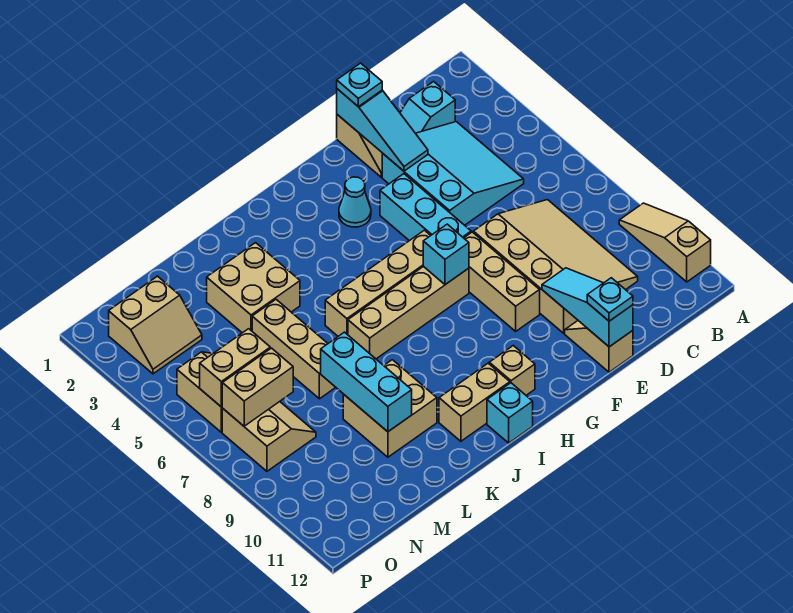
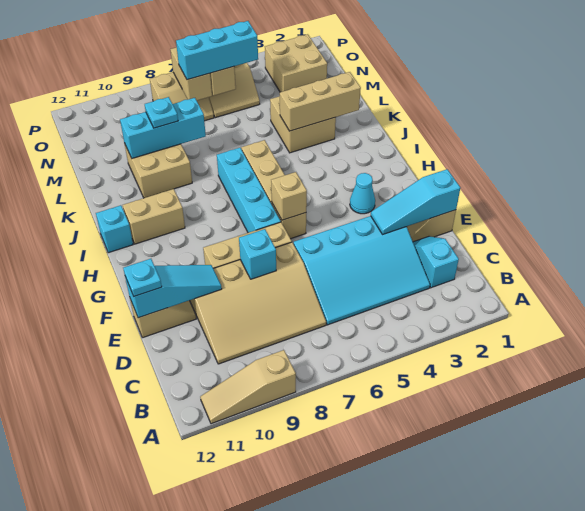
tan slope A9:A11 level 1 top 11 -> tan slope A9:A11 level 1 top 9
cyan slope C3:E5 level 1 top E -> cyan slope C3:E6 level 1 top E
cyan plate E1 level 3 -> cyan plate L9 level 3
cyan brick F4:F6 level 1 -> cyan brick N5:N7 level 3
tan brick G7:J7 level 1 -> cyan brick G7:J7 level 1
cyan brick G7 level 2 -> cyan brick E8 level 2
tan brick H11 level 1 -> tan brick G6 level 2
tan brick I11:J11 level 1 -> tan brick I10:I11 level 1
tan brick L5:L7 level 1 -> tan brick K2:K4 level 2
tan slope N2:O3 level 1 top 2 -> tan brick N2:O3 level 1

